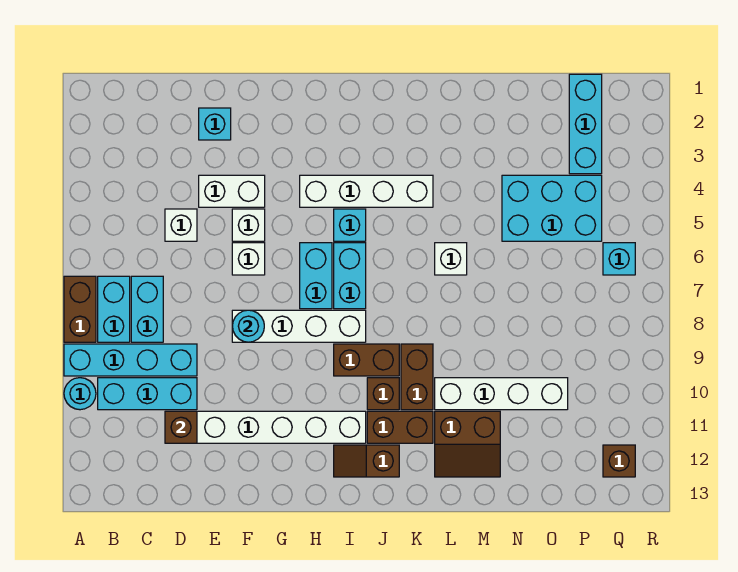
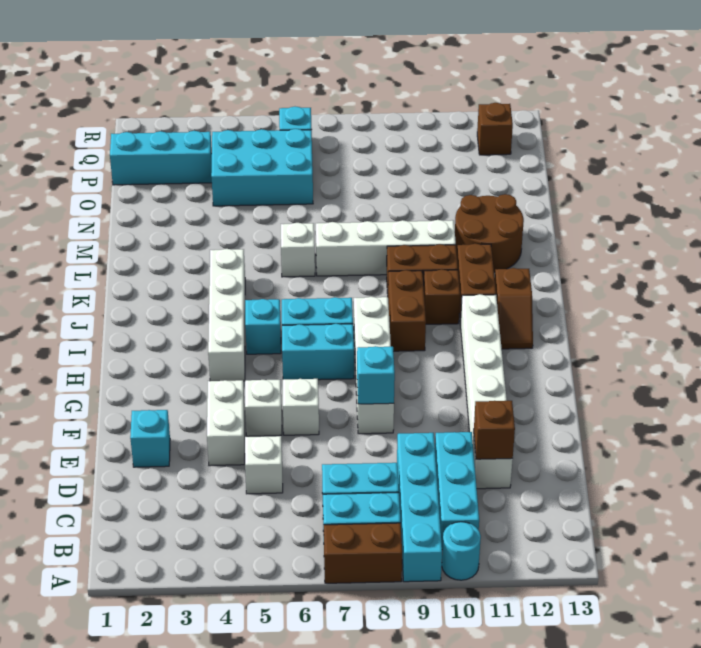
cyan round brick F8 level 2 -> cyan brick F8 level 2
white brick L10:O10 level 1 -> white brick L7:L10 level 1
brown slope L11:M12 level 1 top 11 -> brown round brick L11:M12 level 1
cyan brick N4:P5 level 1 -> cyan brick O4:P6 level 1

